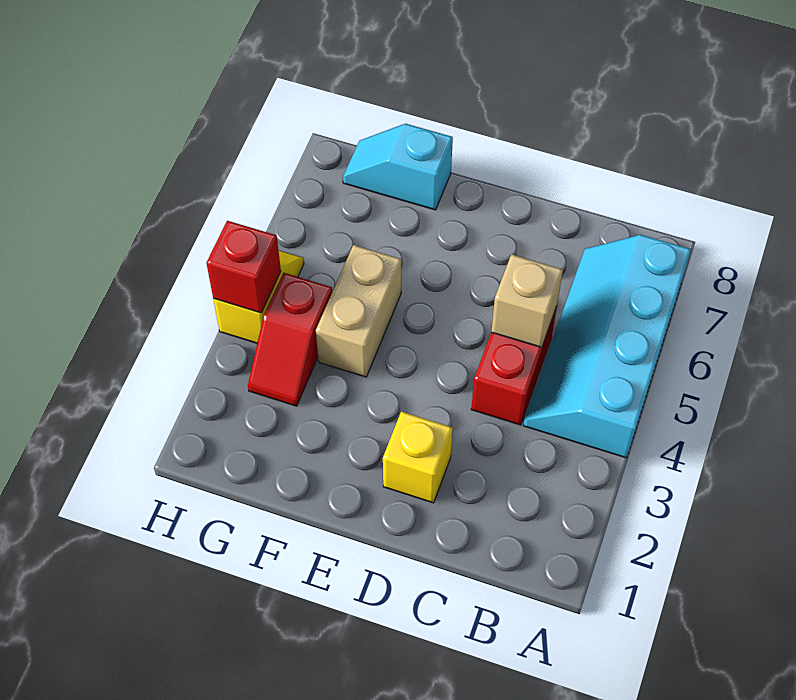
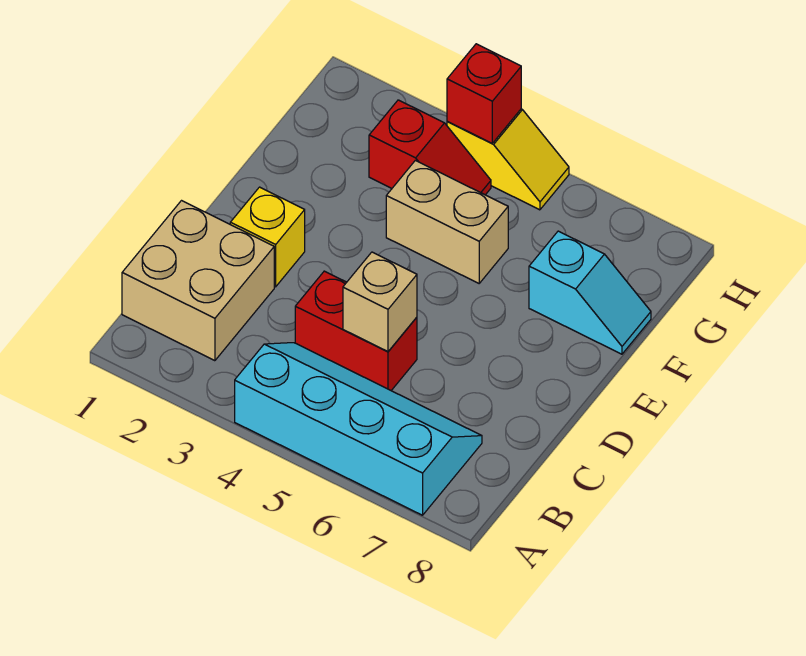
none -> tan brick B1:C2 level 1
cyan slope F8:G8 level 1 top F -> cyan slope F7:F8 level 1 top 7
red slope G3:G4 level 1 top 4 -> red slope G3:G4 level 1 top 3

